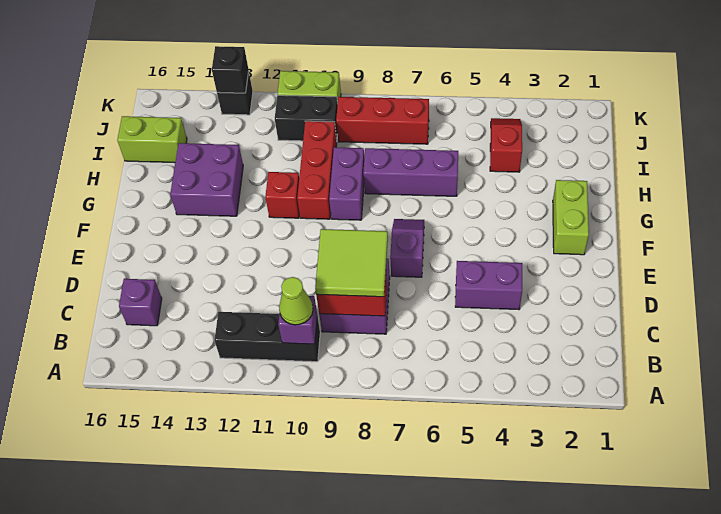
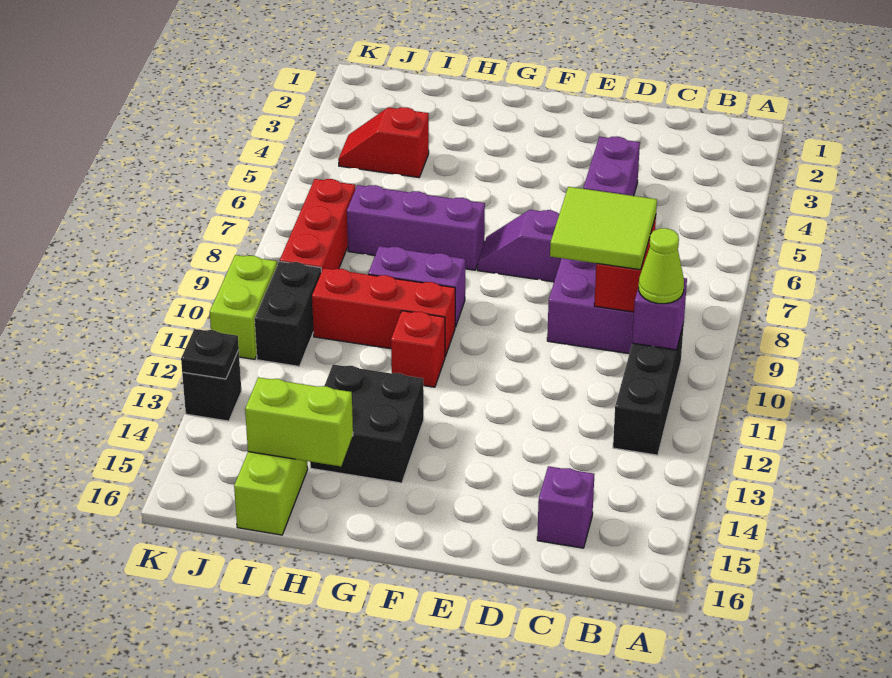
lime brick F2:G2 level 1 -> lime brick H15:I15 level 2
purple brick G13:H14 level 1 -> black brick G13:H14 level 1
purple brick H6:H8 level 1 -> purple brick G7:I7 level 1
black brick K13 level 2 -> black plate K13 level 2

